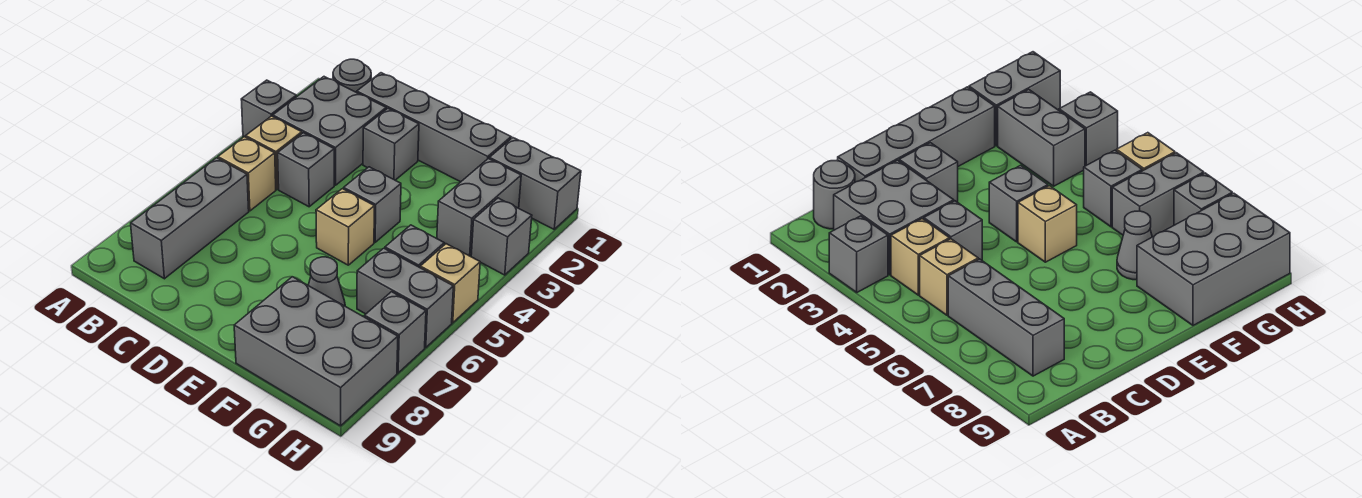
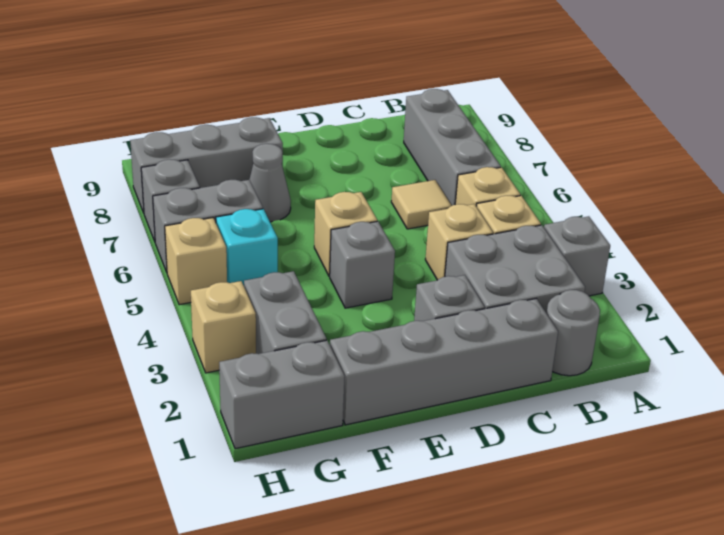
grey brick C4 level 1 -> tan brick C4 level 1
none -> tan tile C6 level 1
grey brick F8:H9 level 1 -> grey brick F8:H8 level 1
grey brick G5 level 1 -> cyan brick G5 level 1
grey brick H3 level 1 -> tan brick H3 level 1

